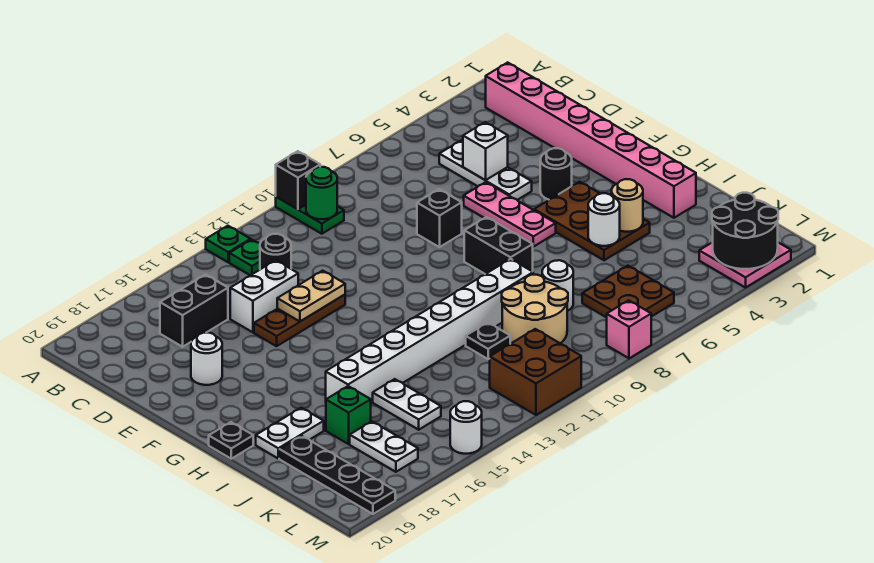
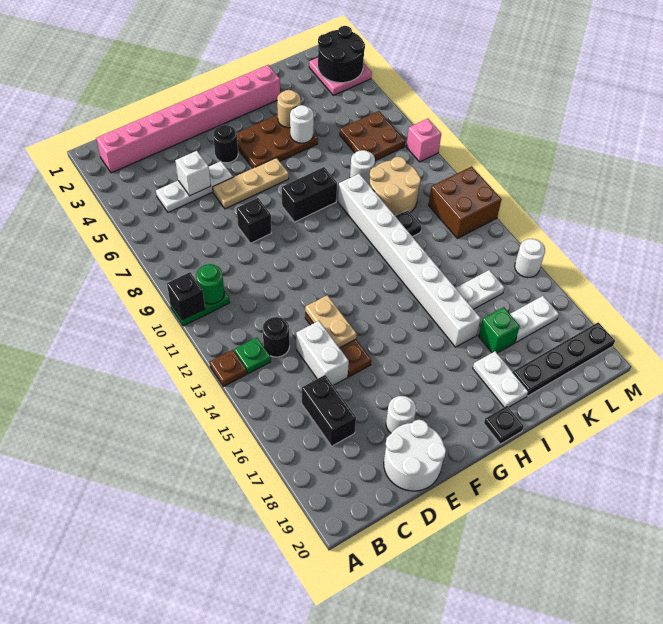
green plate A13 level 1 -> brown plate A13 level 1
none -> white round brick D19:E20 level 1
pink plate E6:G6 level 1 -> tan plate E6:G6 level 1

